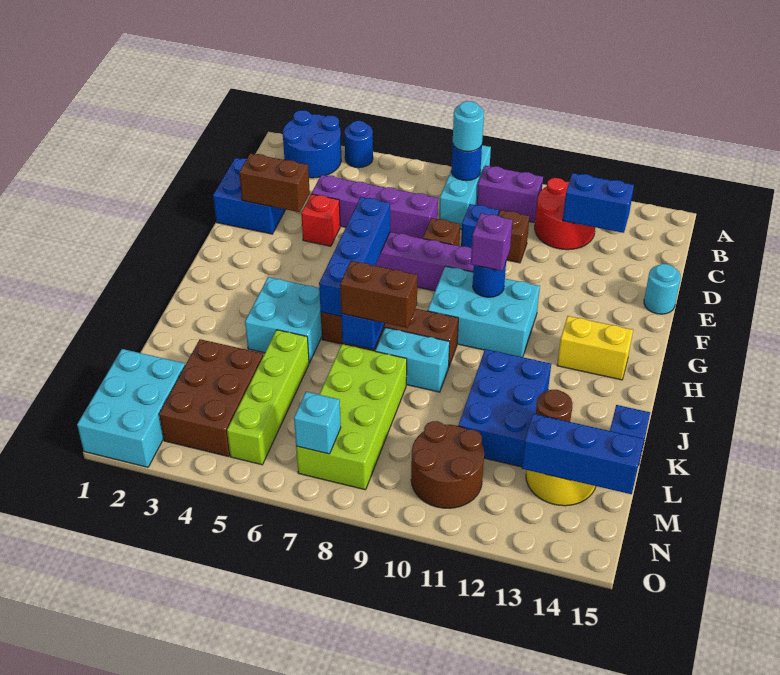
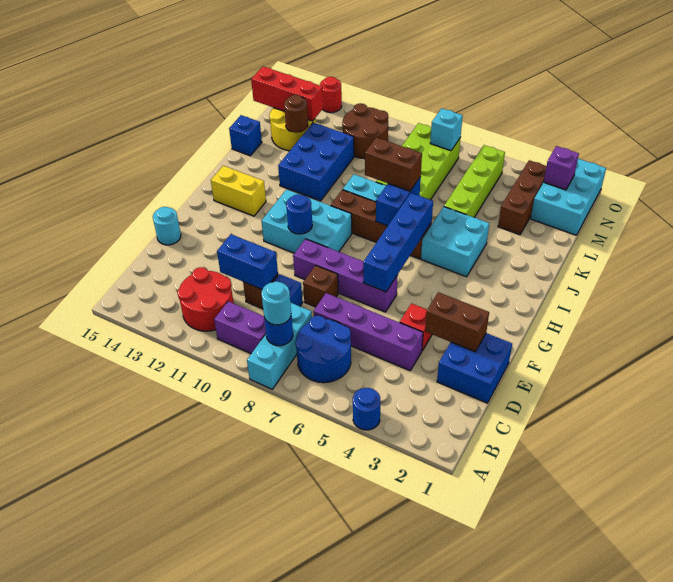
blue round brick A2:B3 level 1 -> blue round brick B6:C7 level 1
blue brick C12:C13 level 2 -> blue brick D10:D11 level 2
purple brick G10 level 3 -> purple brick N2 level 2
brown brick L3:N4 level 1 -> brown brick L3:N3 level 1
blue brick M13:M15 level 2 -> red brick M13:M15 level 2
none -> red round brick O13 level 1

